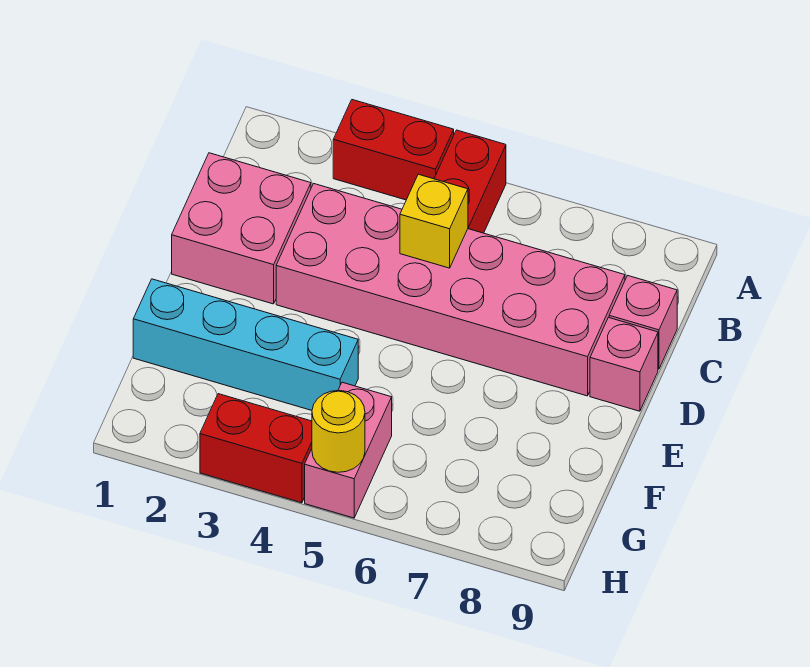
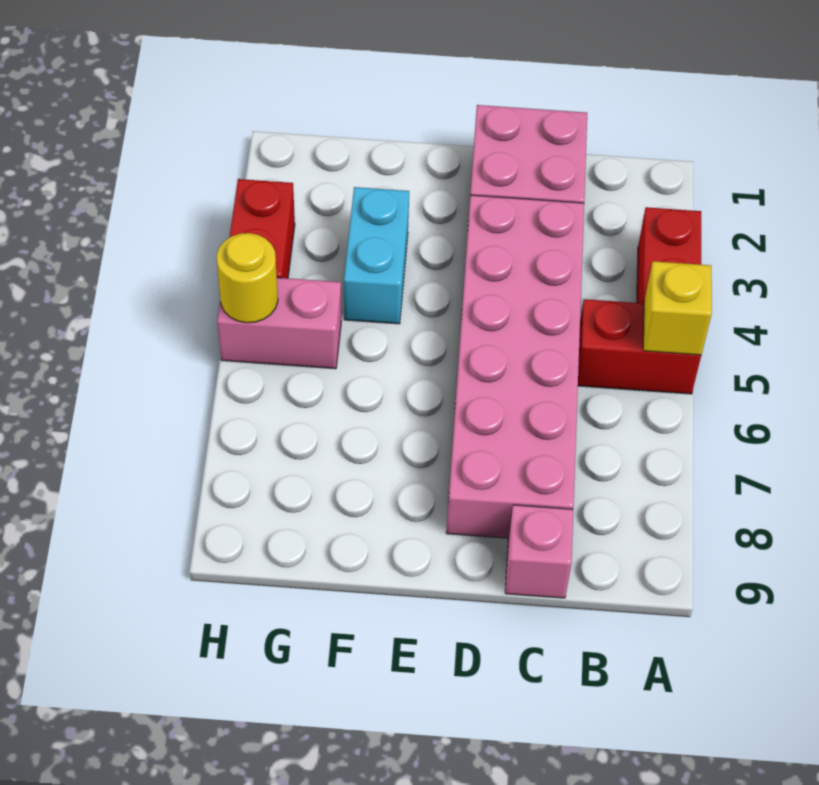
yellow brick C5 level 2 -> yellow brick A5 level 2
pink brick D9 level 1 -> none
cyan brick F1:F4 level 1 -> cyan brick F3:F4 level 1

